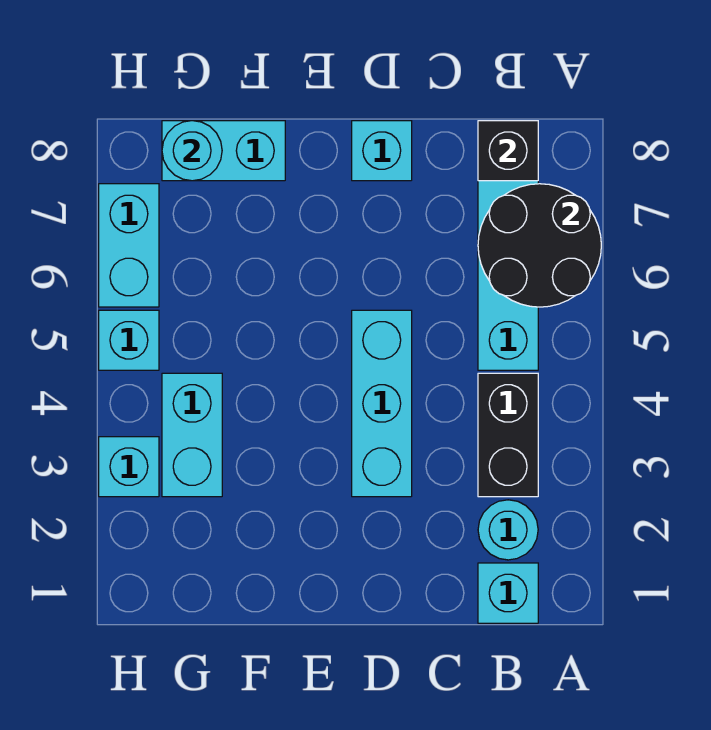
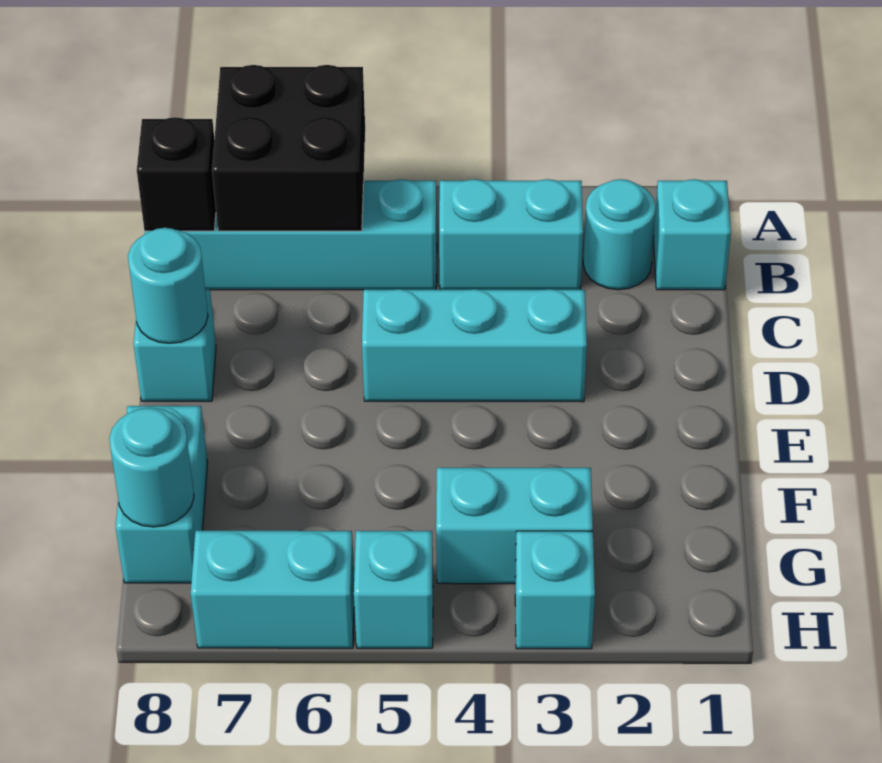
black round brick A6:B7 level 2 -> black brick A6:B7 level 2
black brick B3:B4 level 1 -> cyan brick B3:B4 level 1
none -> cyan round brick D8 level 2

